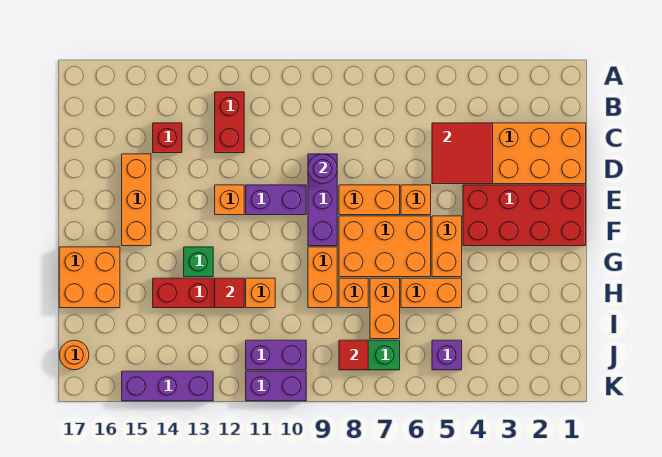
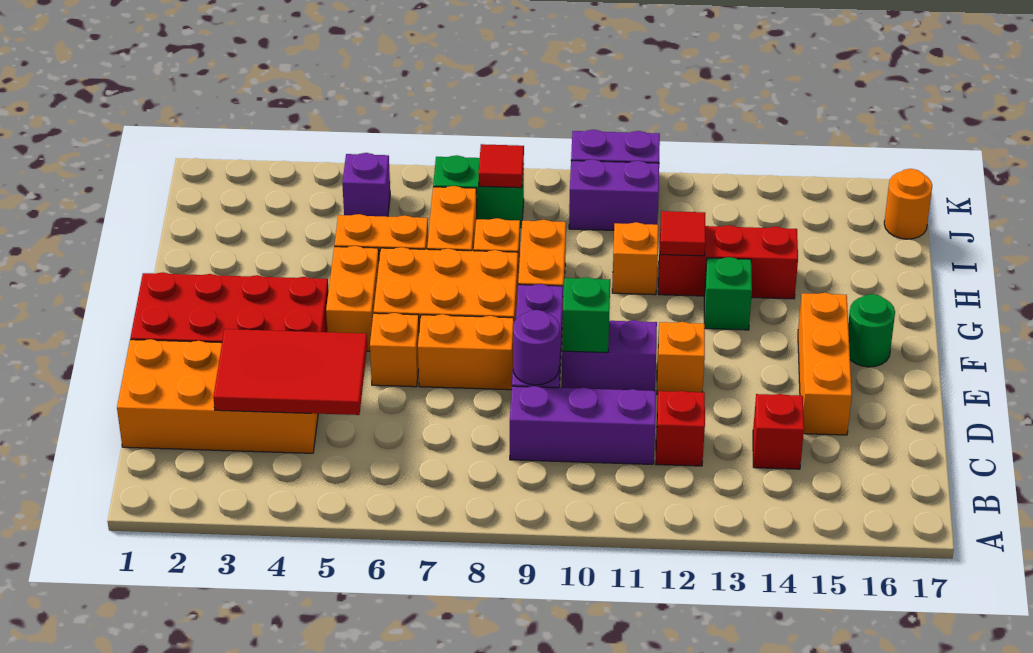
red brick B12:C12 level 1 -> red brick C12 level 1
red tile C4:D5 level 2 -> red tile C3:D5 level 2
none -> green brick E10 level 2
none -> green round brick F16 level 1
orange brick G16:H17 level 1 -> none
purple brick K13:K15 level 1 -> purple brick C9:C11 level 1

